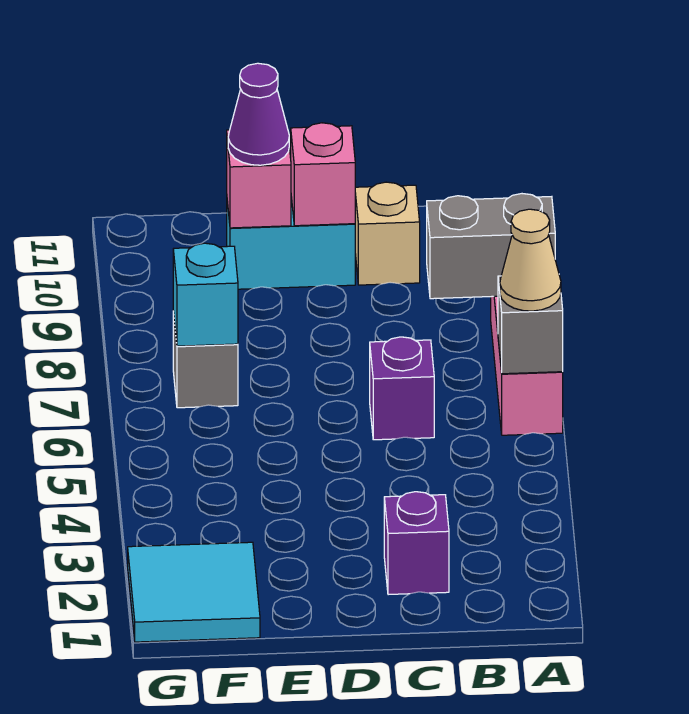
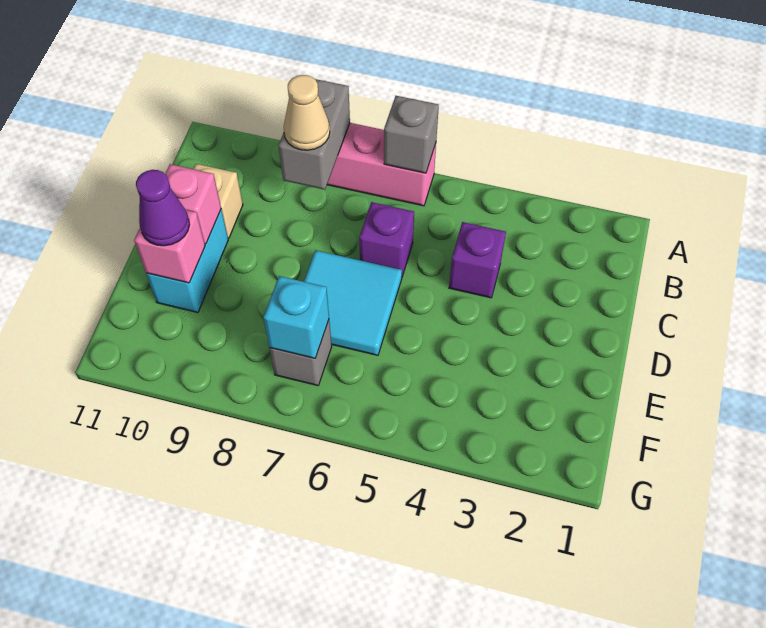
tan cone A6 level 3 -> tan cone B8 level 3
purple brick C2 level 1 -> purple brick C4 level 1
cyan tile F1:G2 level 1 -> cyan tile D6:E7 level 1

